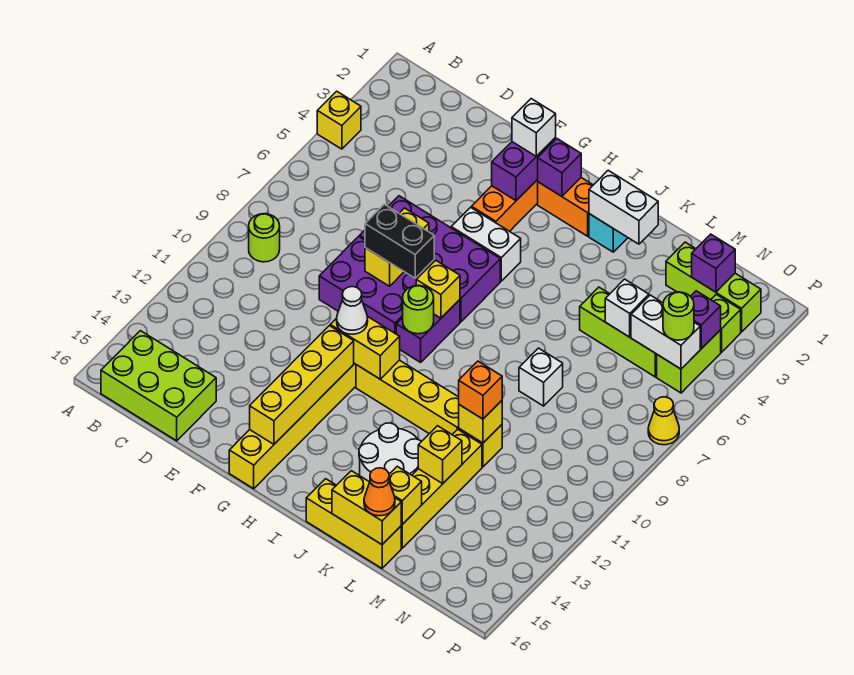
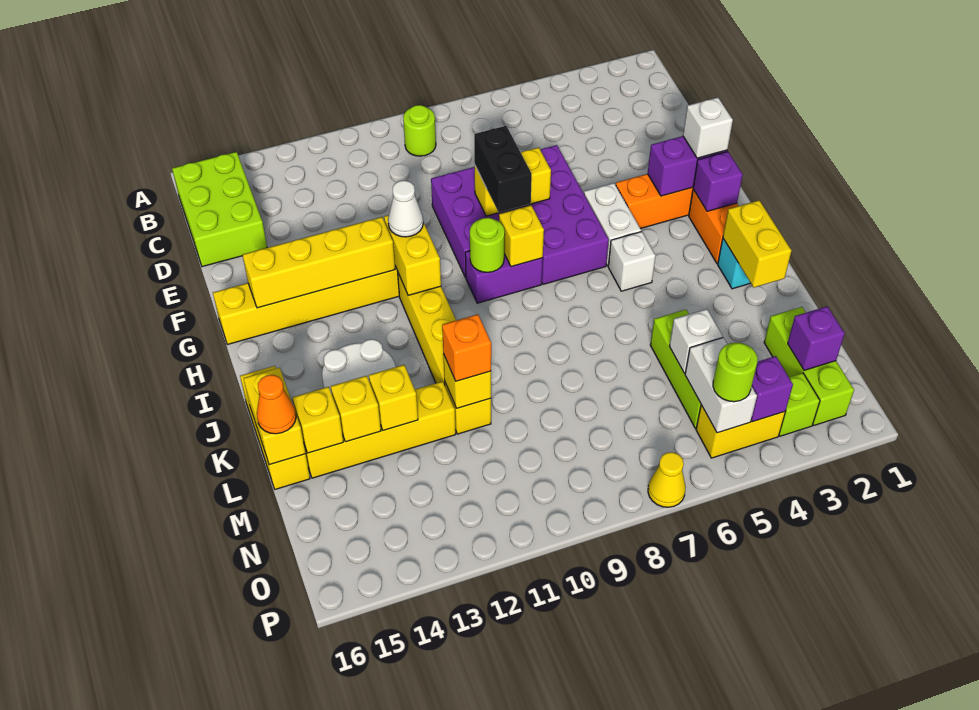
yellow brick A4 level 1 -> yellow brick L14 level 2
white brick J2:K2 level 2 -> yellow brick J2:K2 level 2
white brick L8 level 1 -> white brick I5 level 1
lime brick O4:O5 level 1 -> yellow brick O4:O5 level 1

